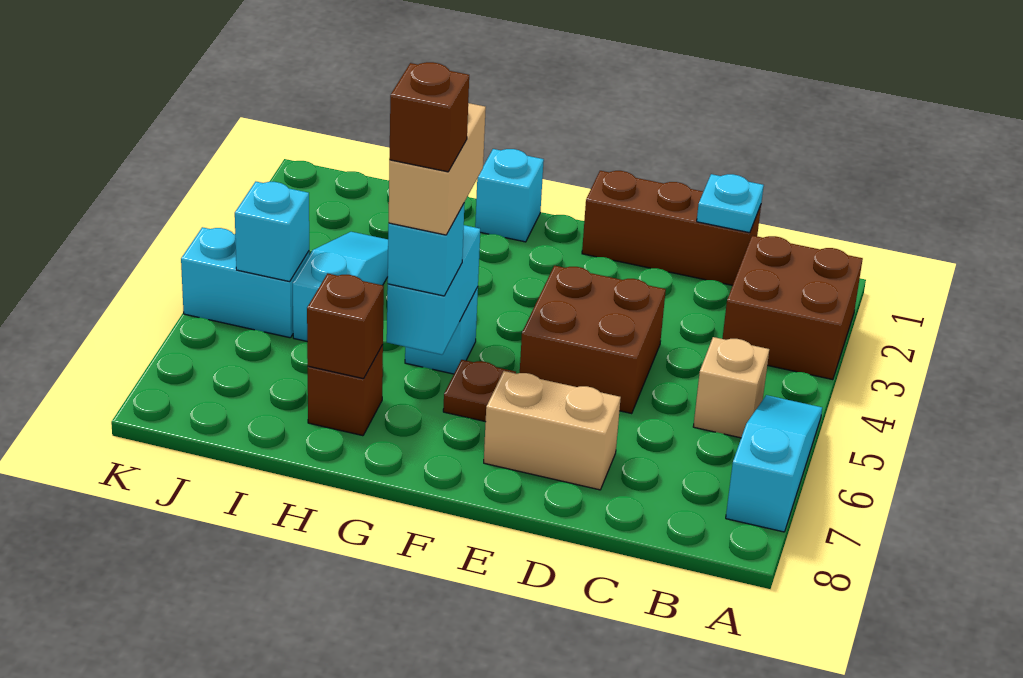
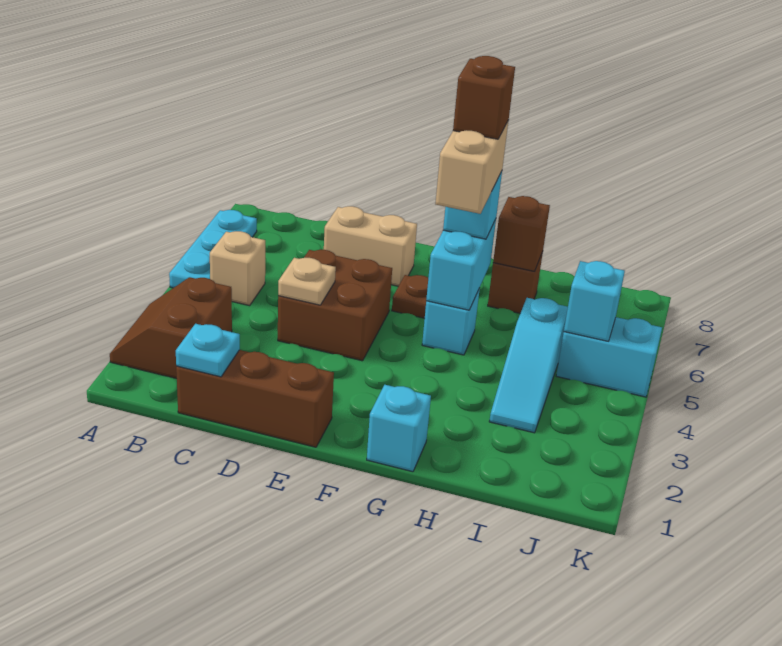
brown brick A2:B3 level 1 -> brown slope A2:B3 level 1 top B
cyan slope A5:A7 level 1 top 7 -> cyan plate A5:A7 level 1
none -> tan plate D4 level 2

